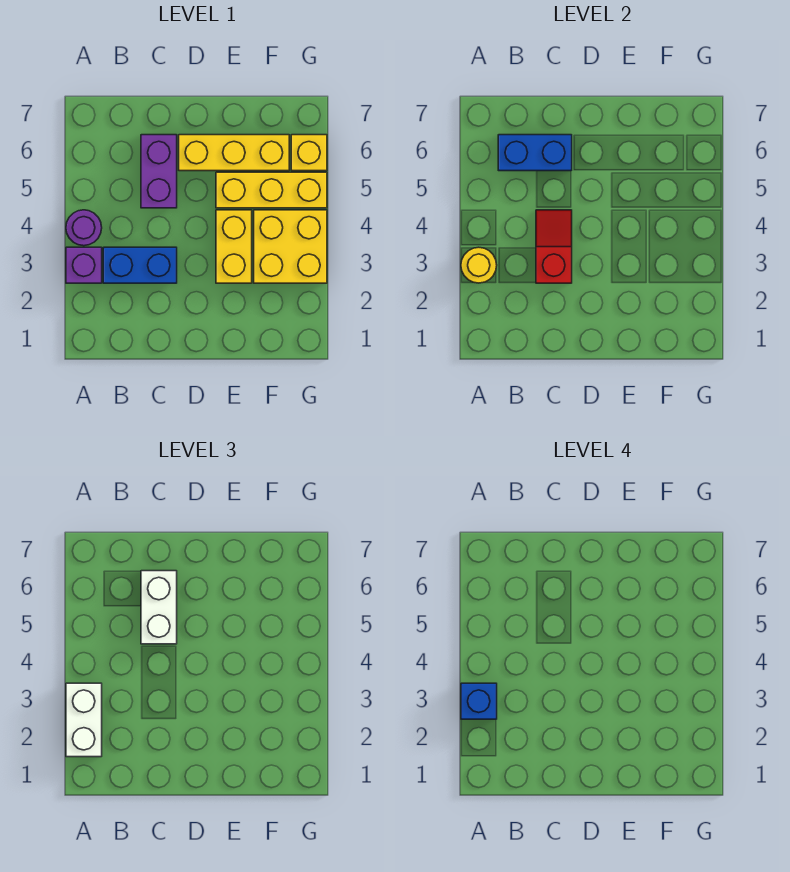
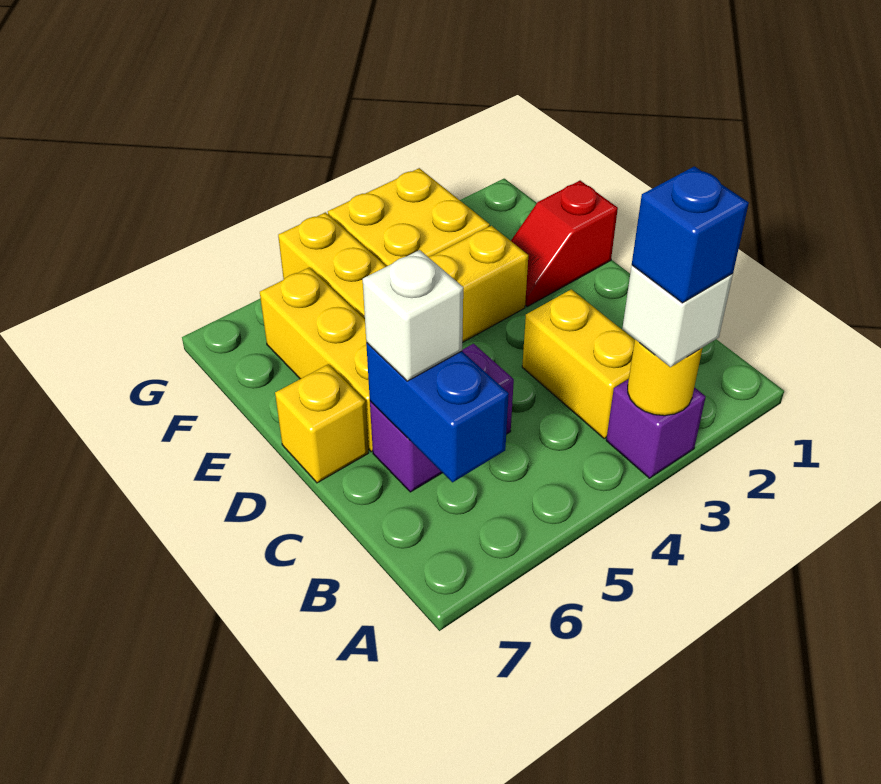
white brick A2:A3 level 3 -> white brick A3 level 3
purple round brick A4 level 1 -> none
blue brick B3:C3 level 1 -> yellow brick B3:C3 level 1
red slope C3:C4 level 2 top 3 -> red slope E1:E2 level 1 top 1
white brick C5:C6 level 3 -> white brick C6 level 3
yellow brick G6 level 1 -> yellow brick D7 level 1

